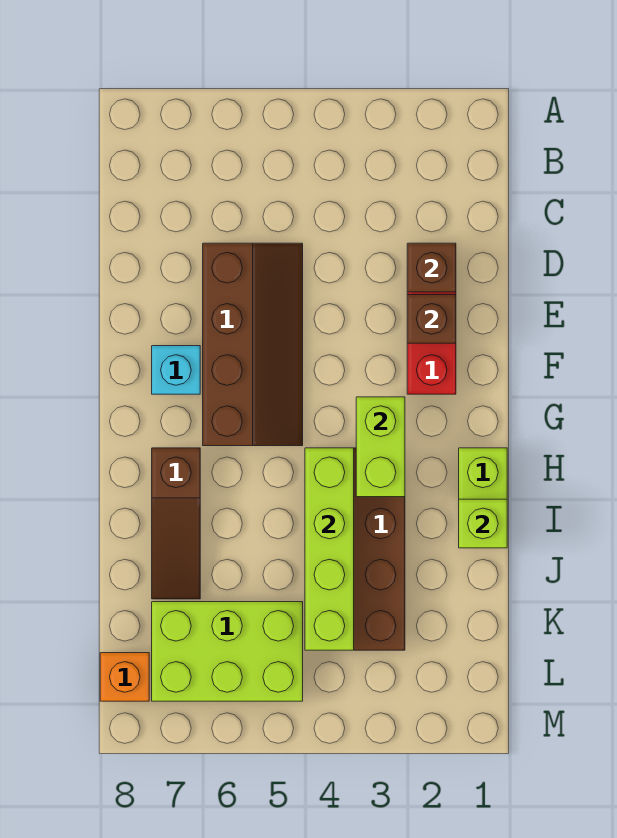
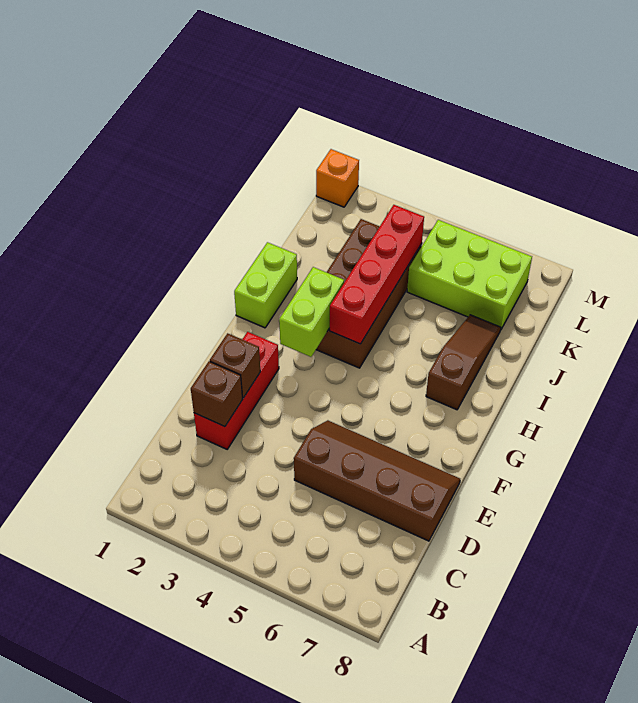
brown slope D5:G6 level 1 top 6 -> brown slope D5:E8 level 1 top D
cyan brick F7 level 1 -> none
lime brick H4:K4 level 2 -> red brick H4:K4 level 2
lime brick I1 level 2 -> none
orange brick L8 level 1 -> orange brick M1 level 1

